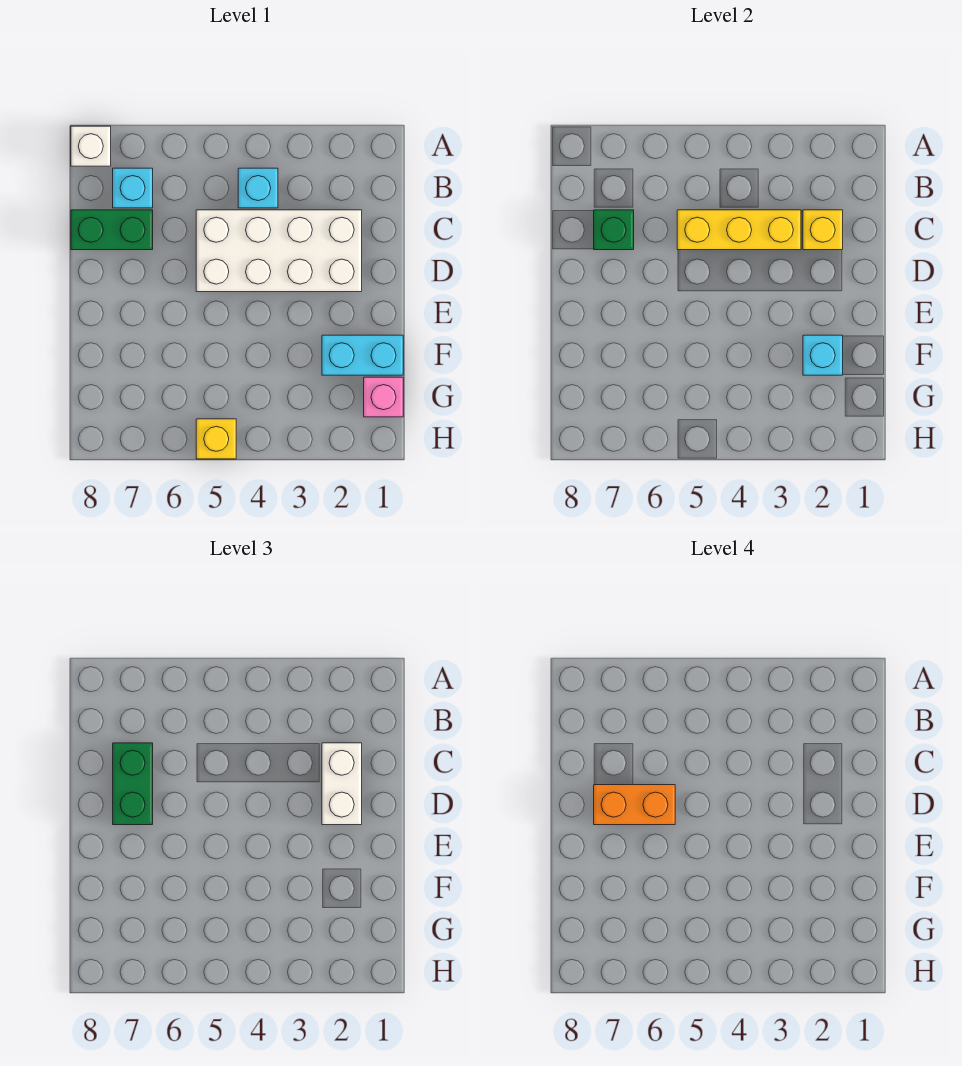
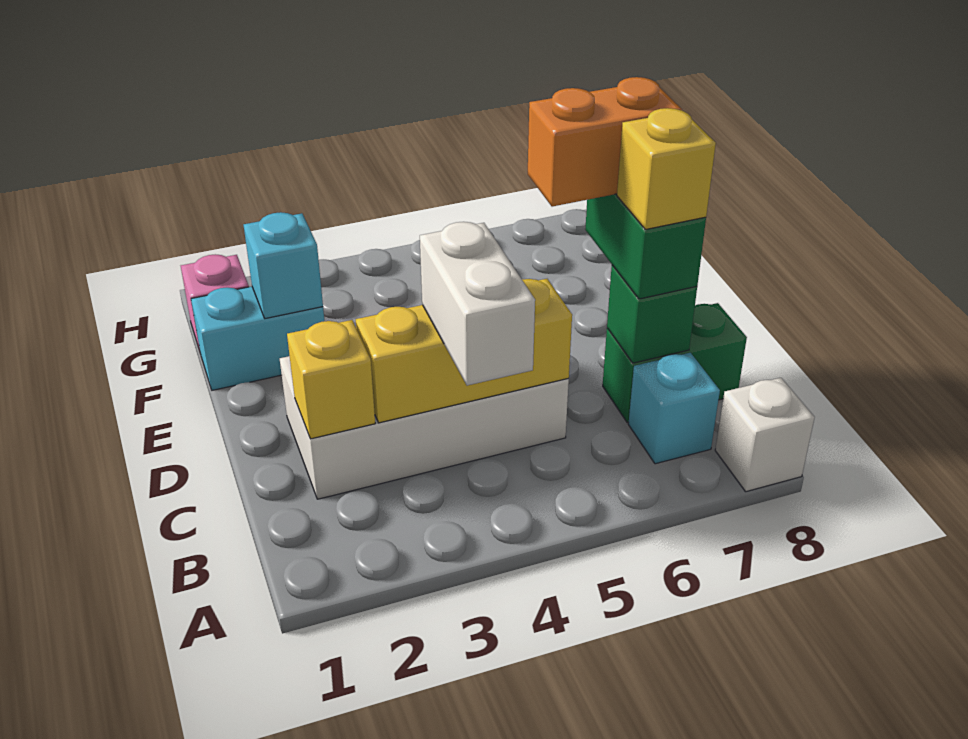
cyan brick B4 level 1 -> none
white brick C2:D2 level 3 -> white brick B4:C4 level 3
yellow brick H5 level 1 -> yellow brick C7 level 4

